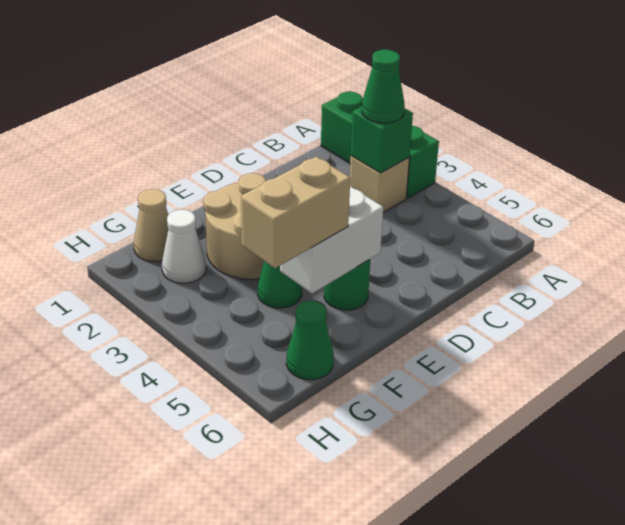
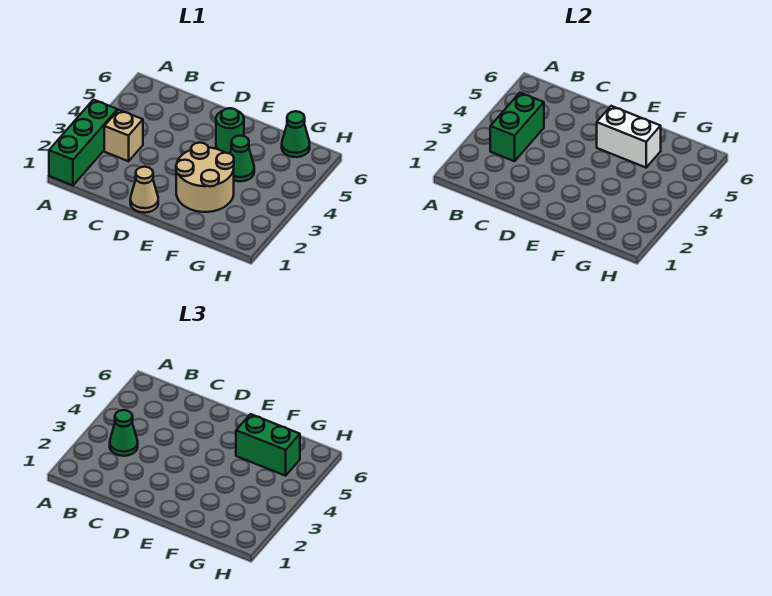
green brick B3 level 2 -> green brick B3:B4 level 2
tan brick F5:G5 level 3 -> green brick F5:G5 level 3
tan cone G1 level 1 -> tan cone D1 level 1
white cone G2 level 1 -> none

